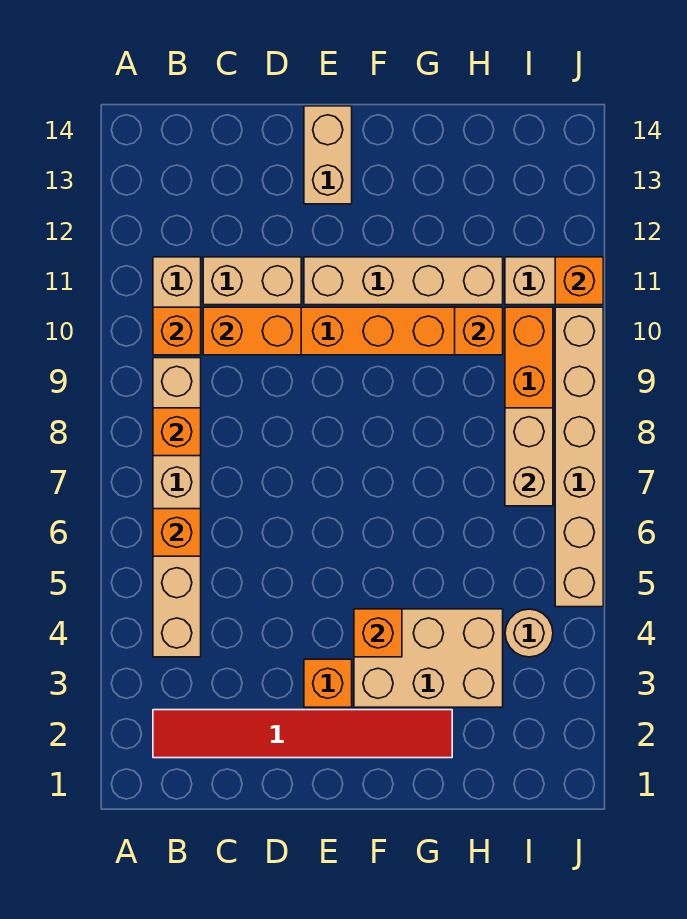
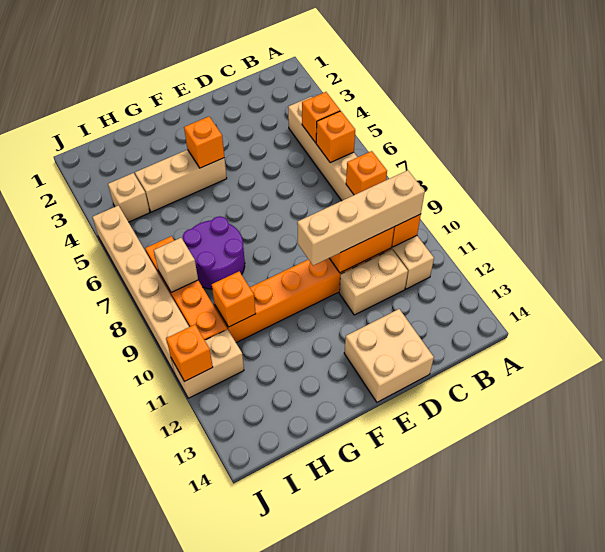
red tile B2:G2 level 1 -> none
orange brick E3 level 1 -> orange brick B5 level 2
tan brick E11:H11 level 1 -> tan brick B10:E10 level 3
tan brick E13:E14 level 1 -> tan brick D13:E14 level 1
tan brick F3:H4 level 1 -> tan brick F4:H4 level 1
none -> purple round brick G7:H8 level 1
tan round brick I4 level 1 -> tan brick I4 level 1
tan brick I7:I8 level 2 -> tan brick I8 level 2

